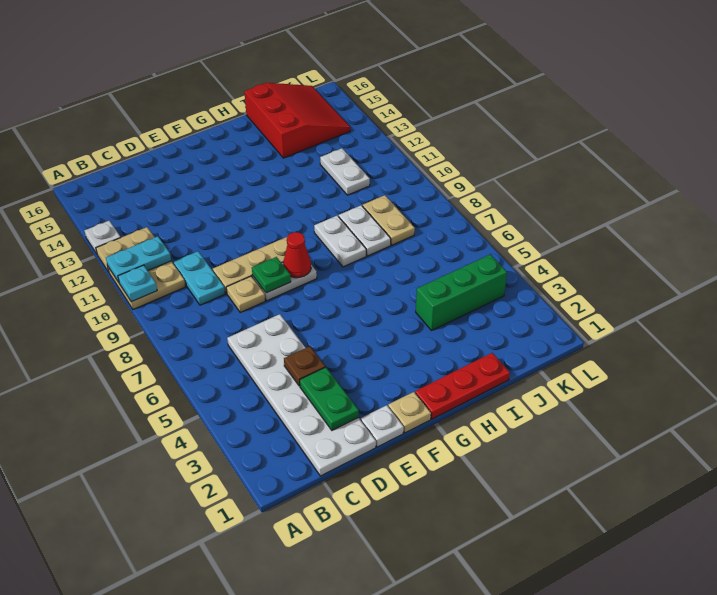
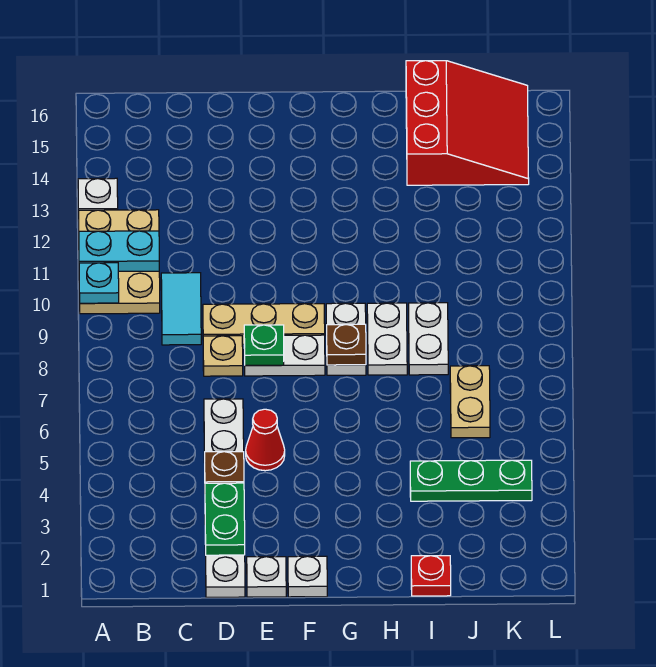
white plate C1:D6 level 1 -> white plate D1:D6 level 1
cyan plate C9:C10 level 1 -> cyan tile C9:C10 level 1
tan plate F1 level 1 -> white plate F1 level 1
red cone F8 level 2 -> red cone E5 level 1
red plate G1:I1 level 1 -> red plate I1 level 1
none -> brown plate G8 level 2
green brick I4:K4 level 1 -> green plate I4:K4 level 1
tan plate J8:J9 level 1 -> tan plate J6:J7 level 1
white plate J11:J12 level 1 -> white plate G8:G9 level 1

